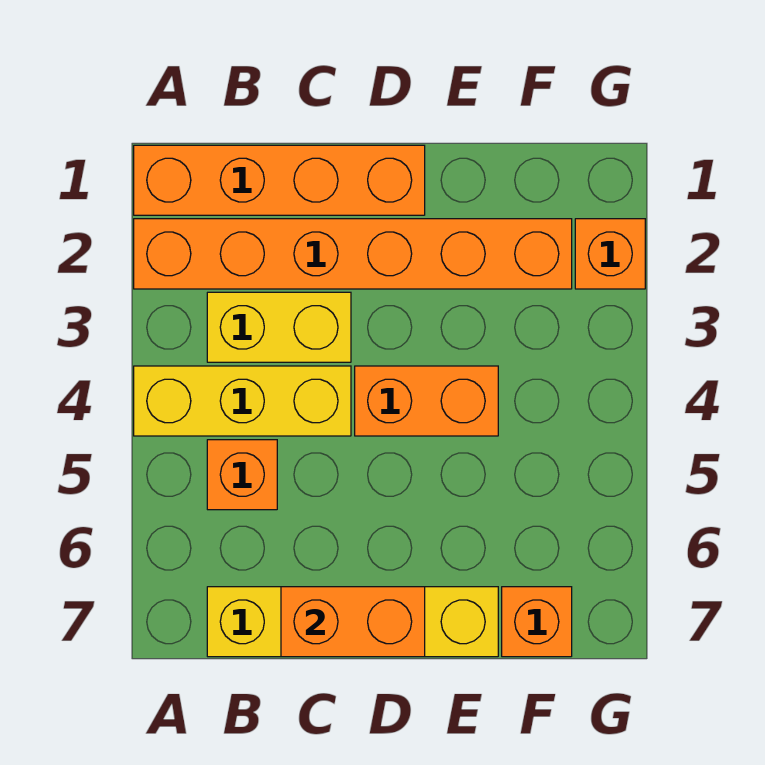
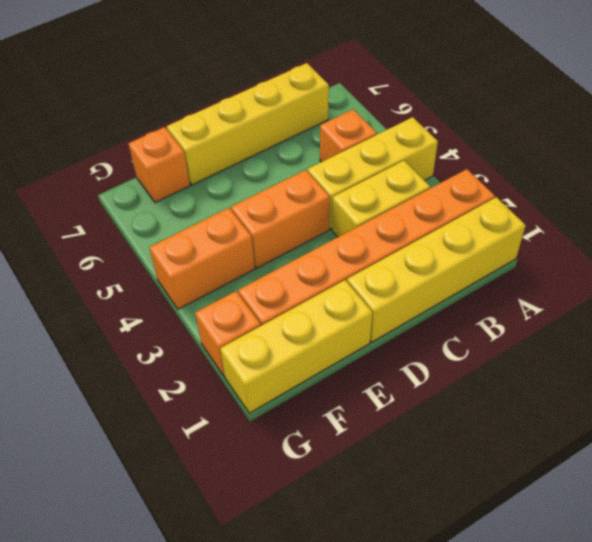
orange brick A1:D1 level 1 -> yellow brick A1:D1 level 1
orange brick C7:D7 level 2 -> orange brick F4:G4 level 1
none -> yellow brick E1:G1 level 1

